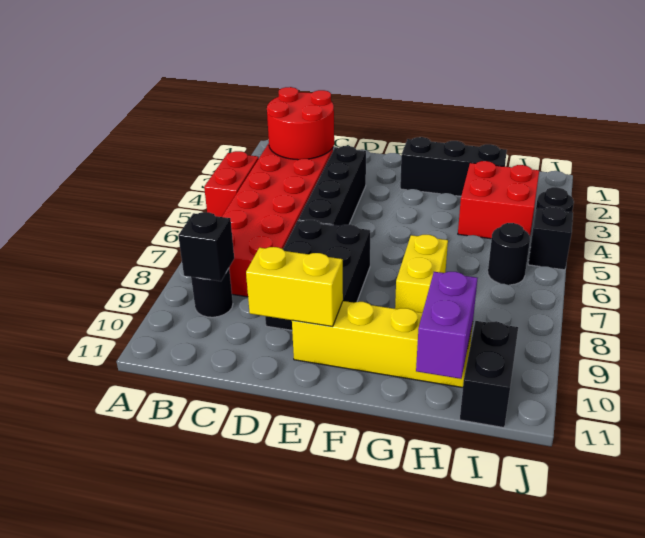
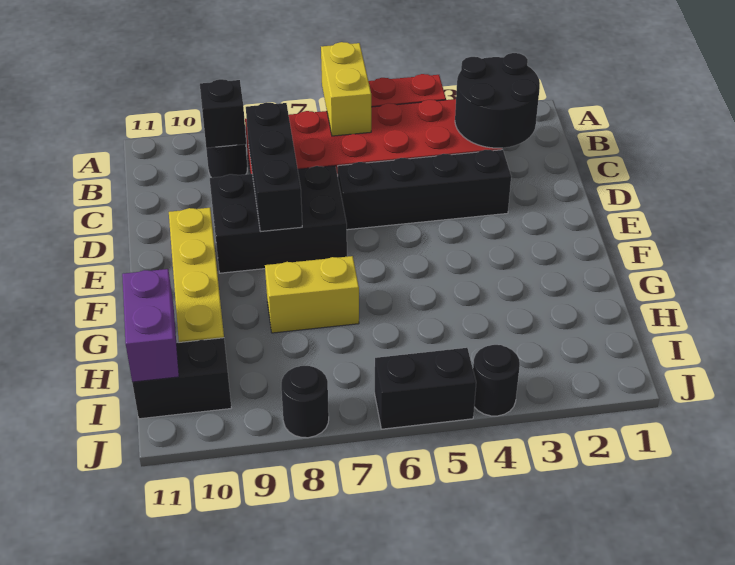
red round brick B2:C3 level 2 -> black round brick B2:C3 level 2
yellow brick D10:E10 level 2 -> yellow brick A6:B6 level 2
black brick F2:H2 level 1 -> black brick C8:E8 level 2
red brick H3:I4 level 1 -> none
purple brick H10:H11 level 2 -> purple brick H11:I11 level 2
black round brick I6 level 1 -> black round brick J8 level 1
black brick J5 level 1 -> black brick J5:J6 level 1

